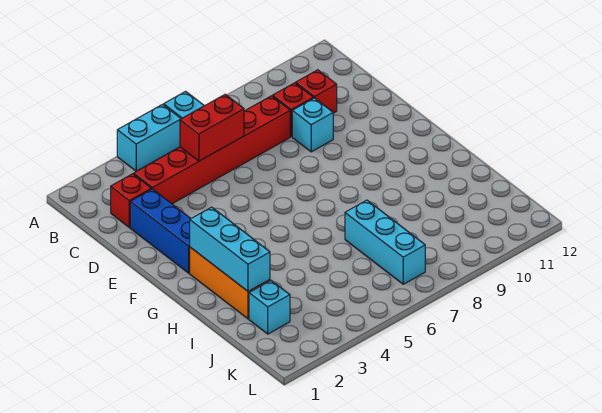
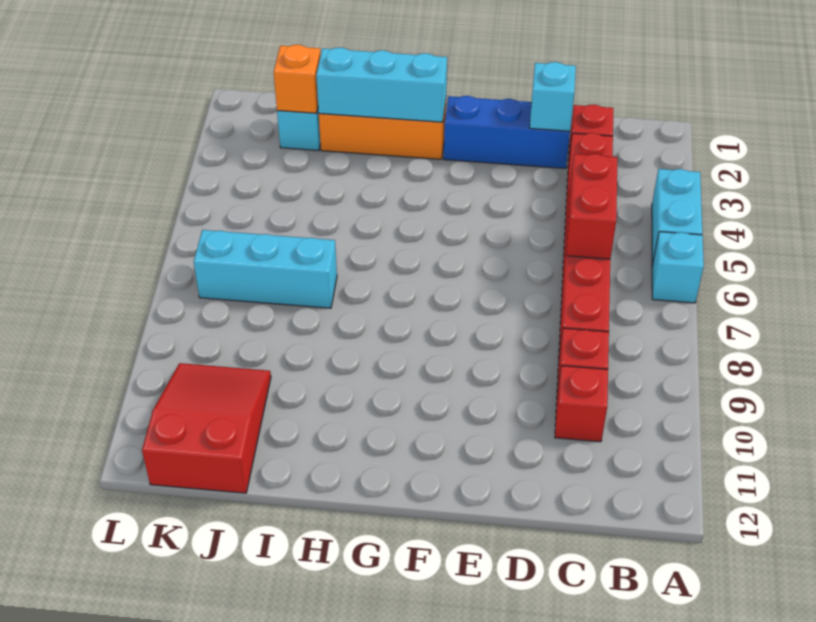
cyan brick D9 level 1 -> cyan brick D2 level 2
none -> orange brick J2 level 2
none -> red slope J10:K12 level 1 top 12

